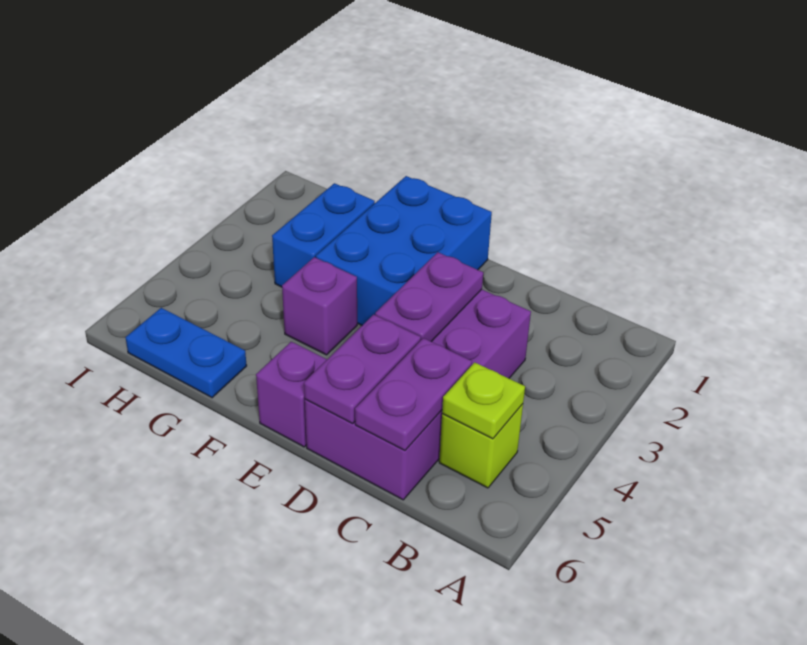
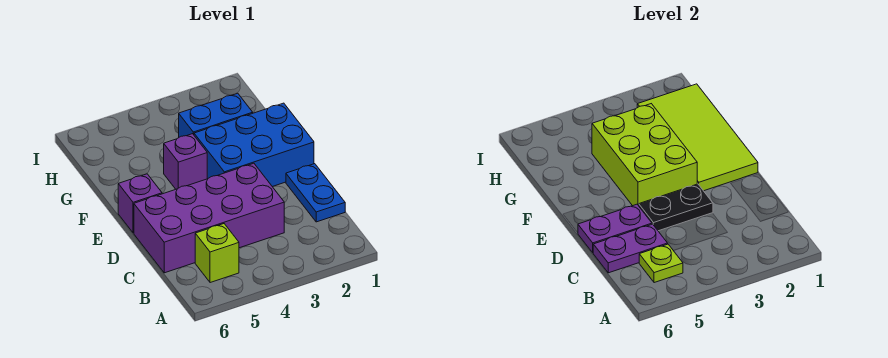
purple plate D3:D4 level 2 -> black plate D3:D4 level 2
none -> lime tile E1:H2 level 2
none -> lime brick E3:G4 level 2
blue plate G6:H6 level 1 -> blue plate C1:D1 level 1

